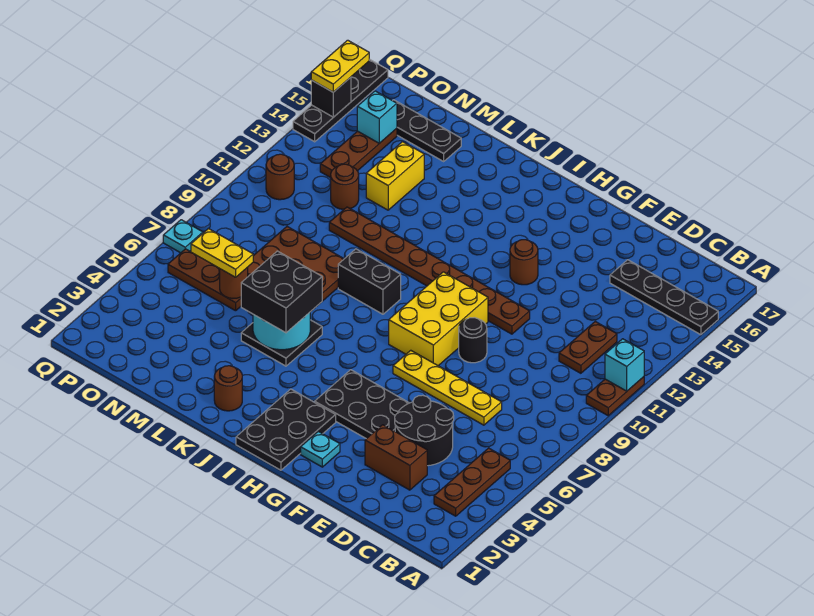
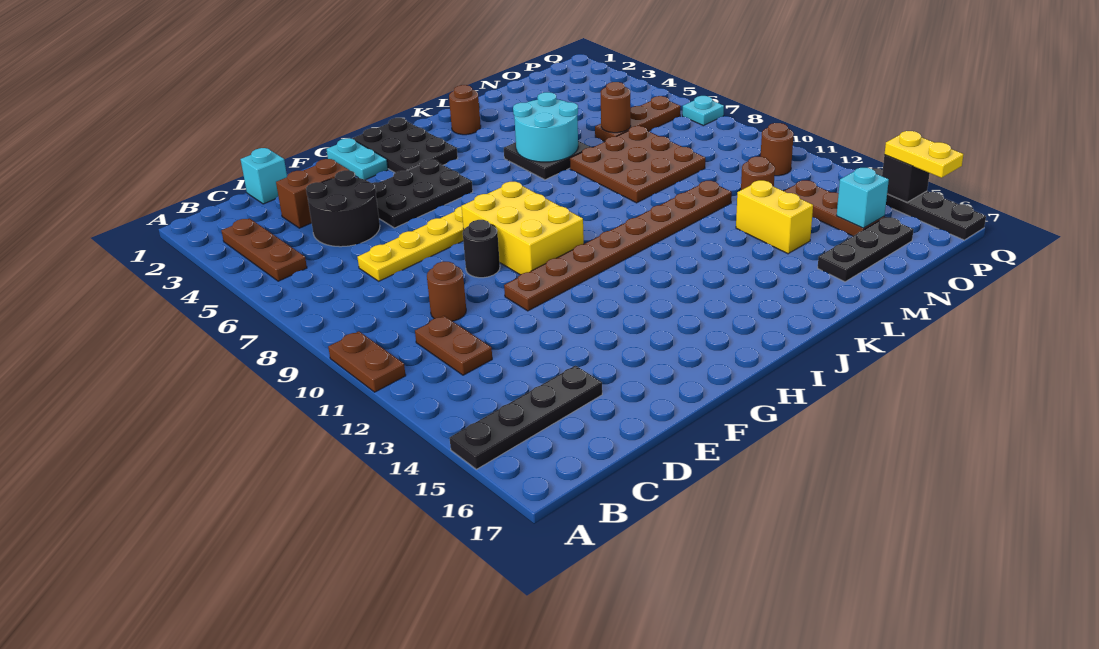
cyan brick A11 level 2 -> cyan brick D1 level 1
cyan plate G2 level 1 -> cyan plate G1:G2 level 1
brown round brick G13 level 1 -> brown round brick D10 level 1
black brick J9:K9 level 1 -> none
black brick K5:L6 level 3 -> none
yellow plate N6:O6 level 3 -> none

